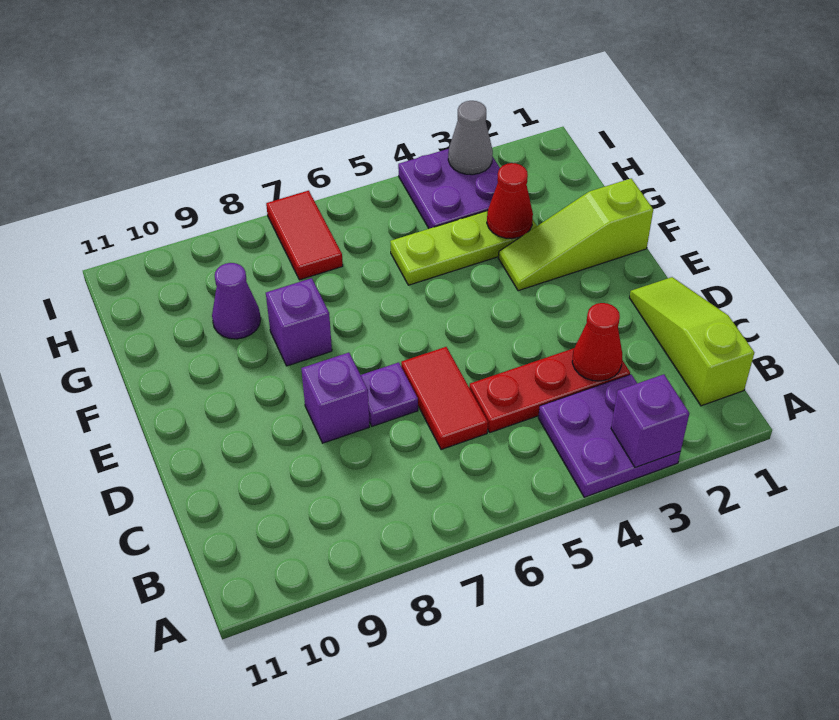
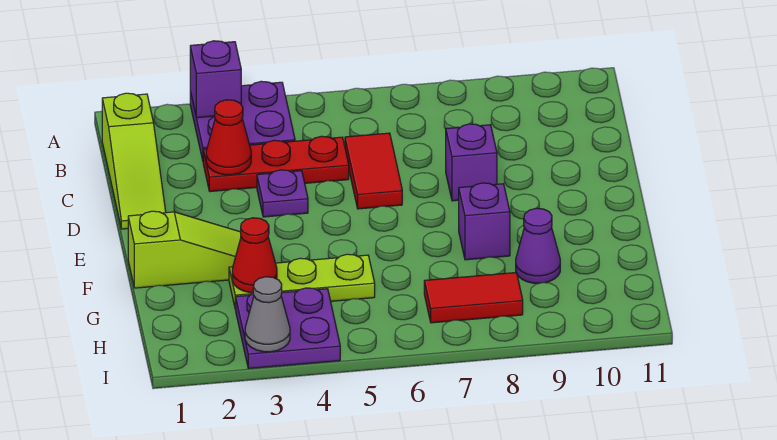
purple plate D7 level 1 -> purple plate D4 level 1
red tile H7:I7 level 1 -> red tile H7:H8 level 1

